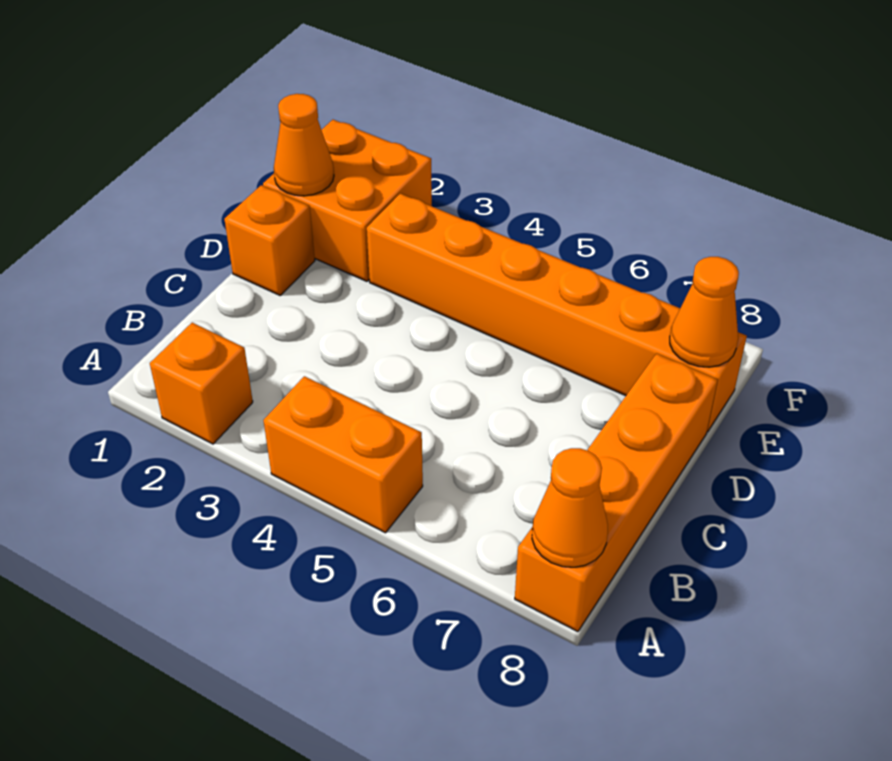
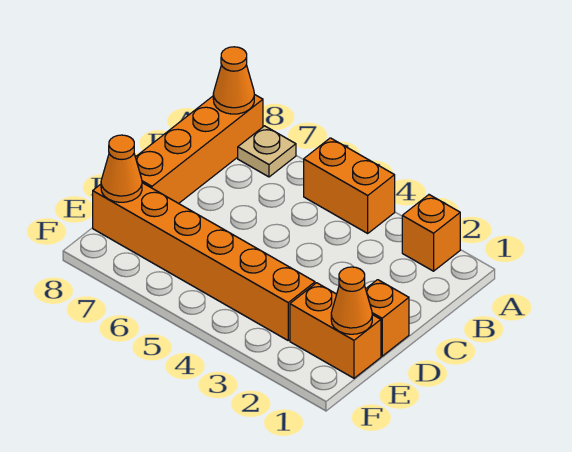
none -> tan plate A7 level 1
orange brick E1:F2 level 1 -> orange brick E1:E2 level 1

